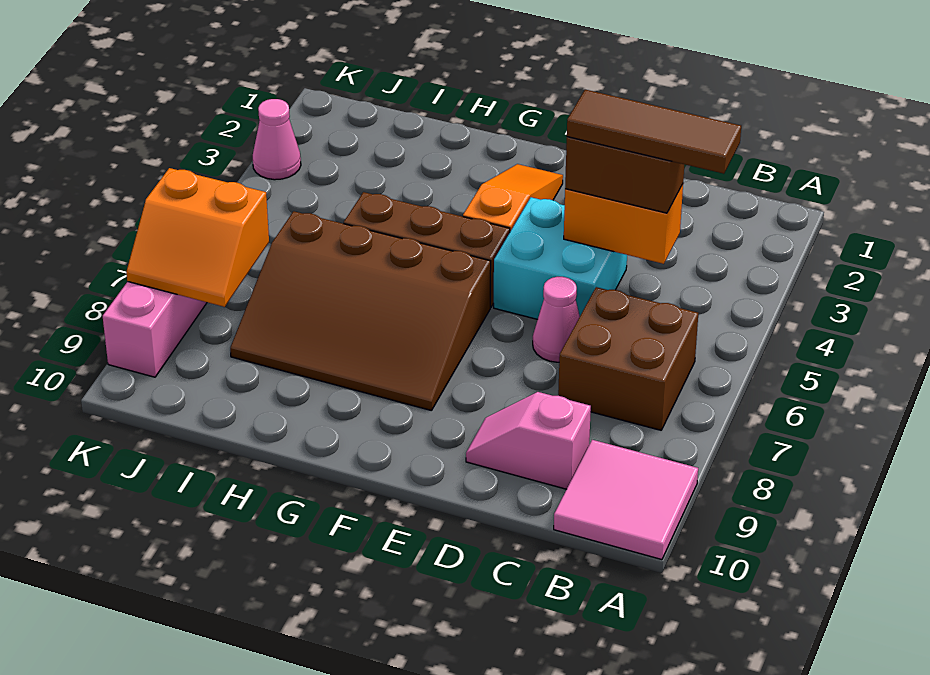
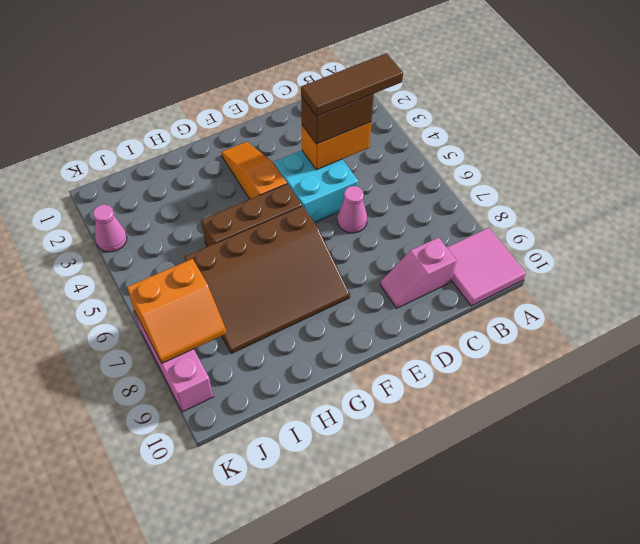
brown brick B6:C7 level 1 -> none

